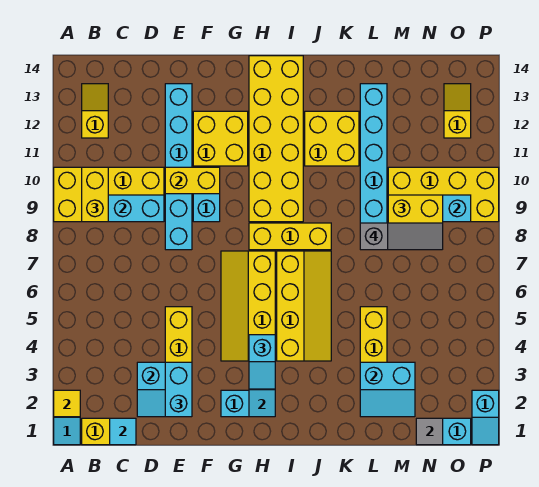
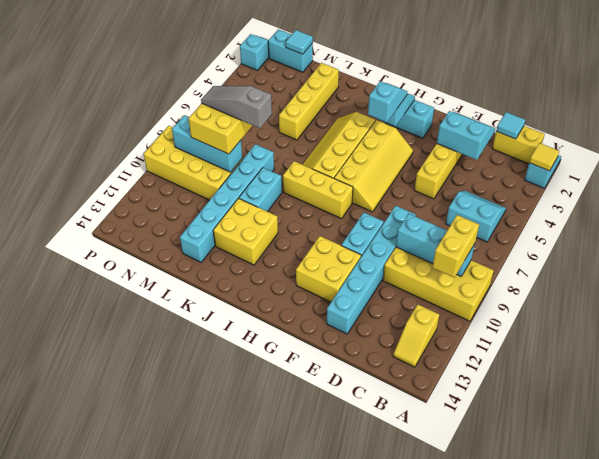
cyan brick E2:E3 level 3 -> cyan brick K9:K10 level 1
yellow brick E10:F10 level 2 -> none
yellow brick H9:I14 level 1 -> none
cyan slope L2:M3 level 2 top 3 -> cyan slope B5:C6 level 1 top 6
grey tile N1 level 2 -> cyan tile N1 level 2
yellow slope O12:O13 level 1 top 12 -> none

